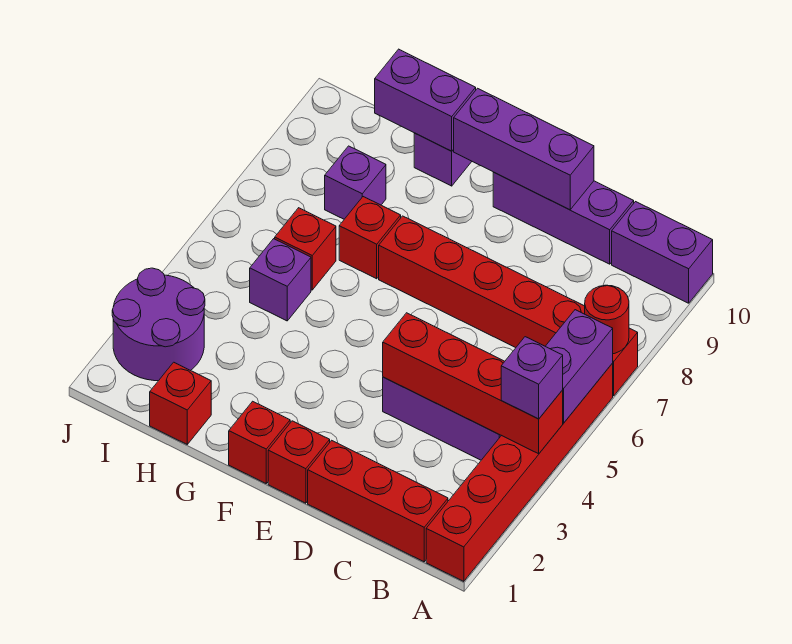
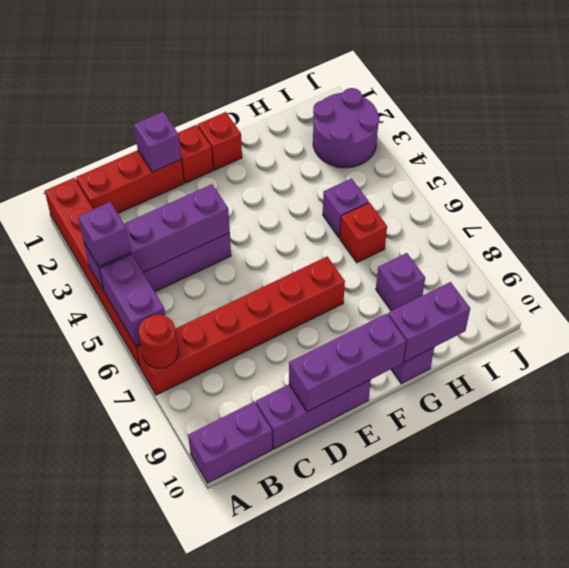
red brick A4:D4 level 2 -> purple brick A4:D4 level 2
none -> purple brick D1 level 2
red brick G7 level 1 -> none
red brick H1 level 1 -> none

